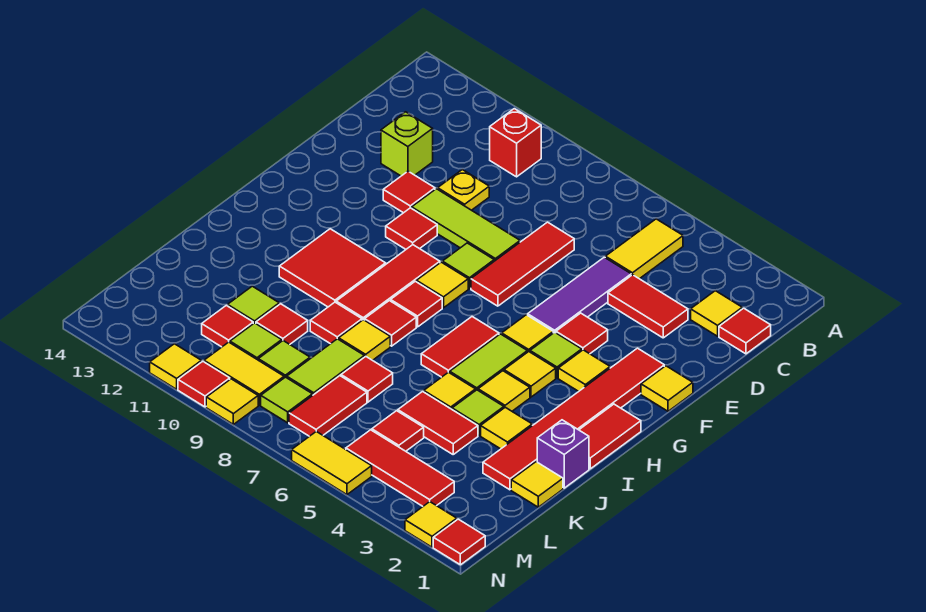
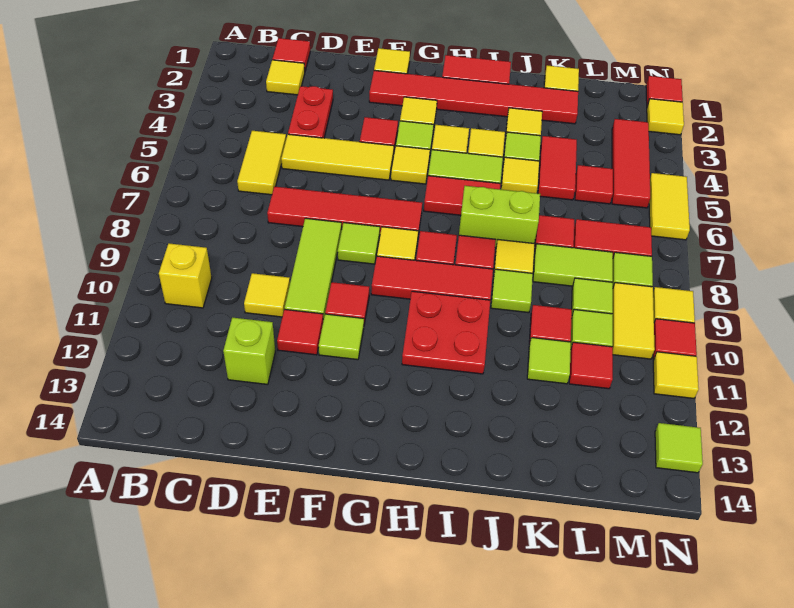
yellow tile B5:C5 level 1 -> yellow tile C5:C6 level 1
red brick B10 level 1 -> yellow brick B10 level 1
red tile D3:D4 level 1 -> red plate D3:D4 level 1
purple tile D5:F5 level 1 -> yellow tile D5:F5 level 1
red tile D7:F7 level 1 -> red tile D7:G7 level 1
yellow plate D10 level 1 -> yellow tile D10 level 1
none -> lime tile F11 level 1
red tile H10:I11 level 1 -> red plate H10:I11 level 1
none -> lime brick I7:J7 level 1
purple brick J1 level 1 -> none
red tile J9 level 1 -> lime tile J9 level 1
none -> lime tile N13 level 1

